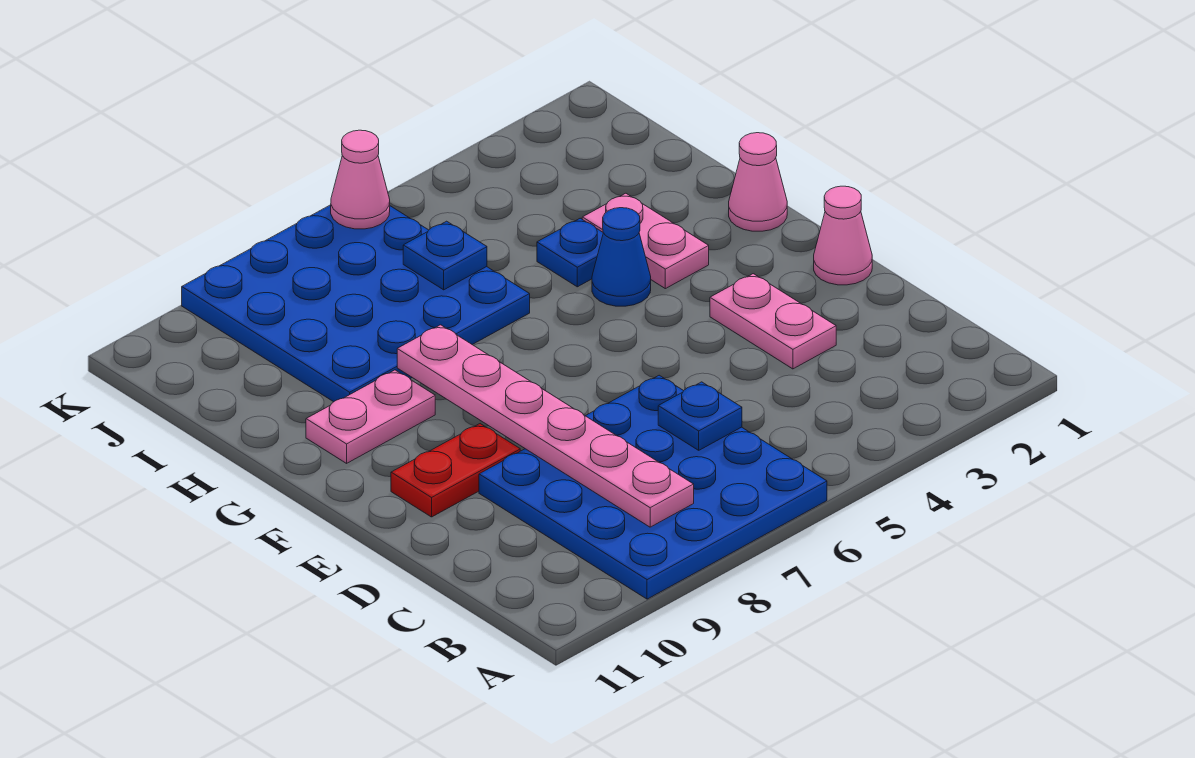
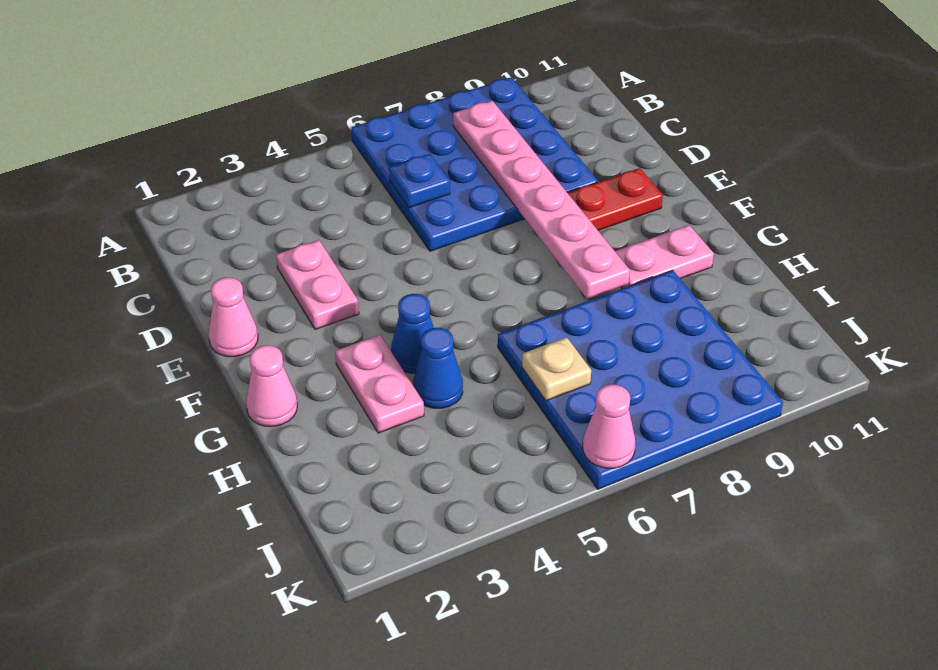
blue plate H4 level 1 -> blue cone H4 level 1
blue plate I6 level 2 -> tan plate I6 level 2

